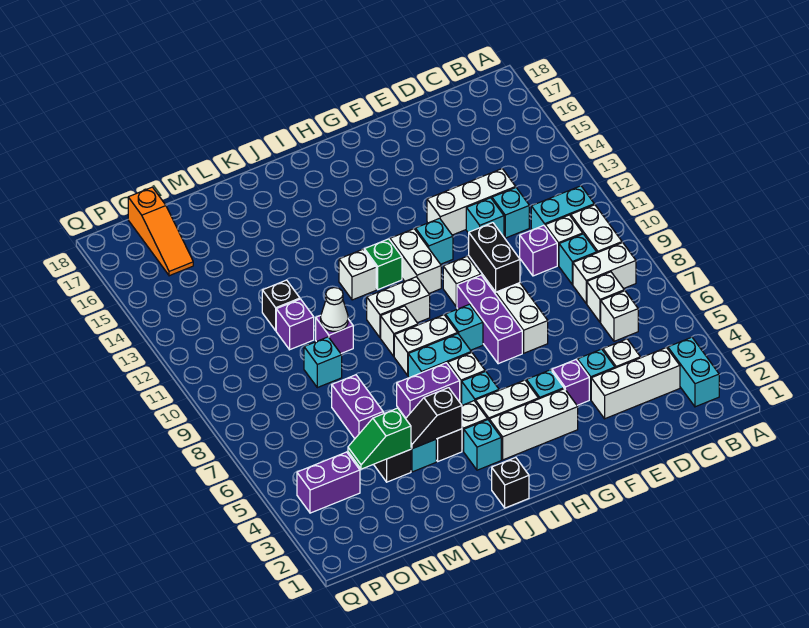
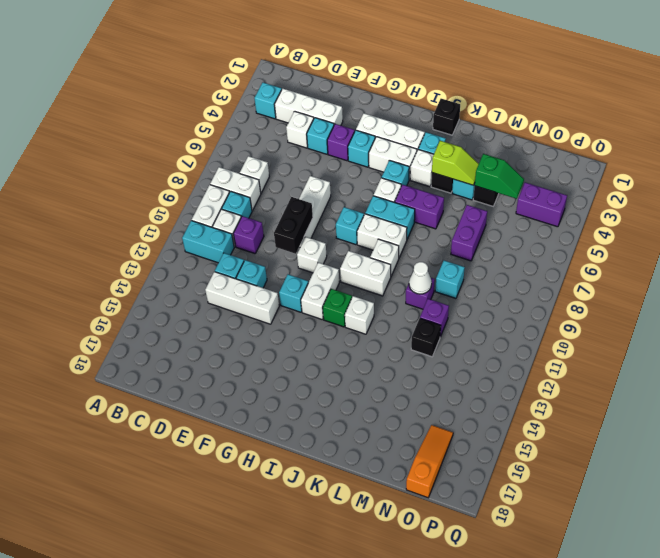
cyan brick B2:B3 level 1 -> cyan brick B3 level 1
white brick C6 level 1 -> none
purple brick G7:G9 level 1 -> none
black slope K4:L4 level 2 top K -> lime slope K4:L4 level 2 top K

